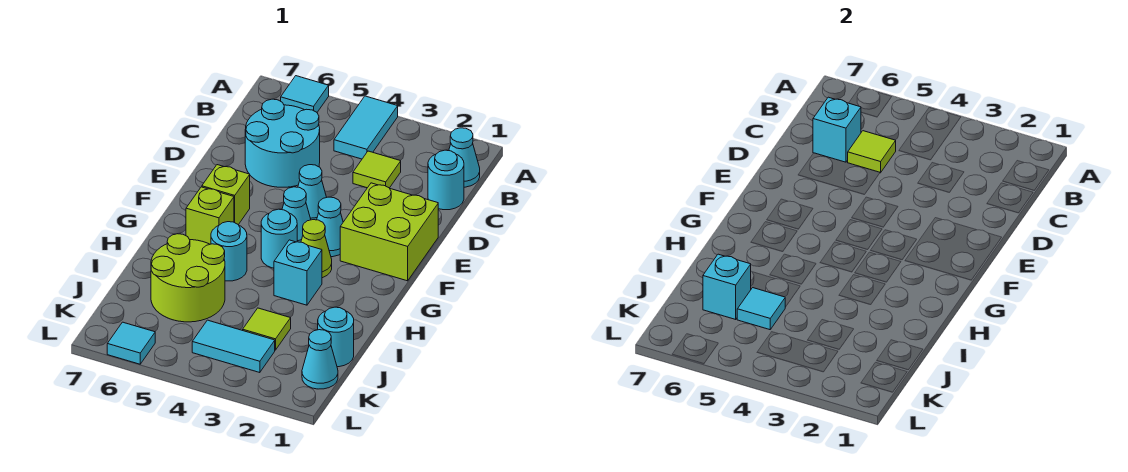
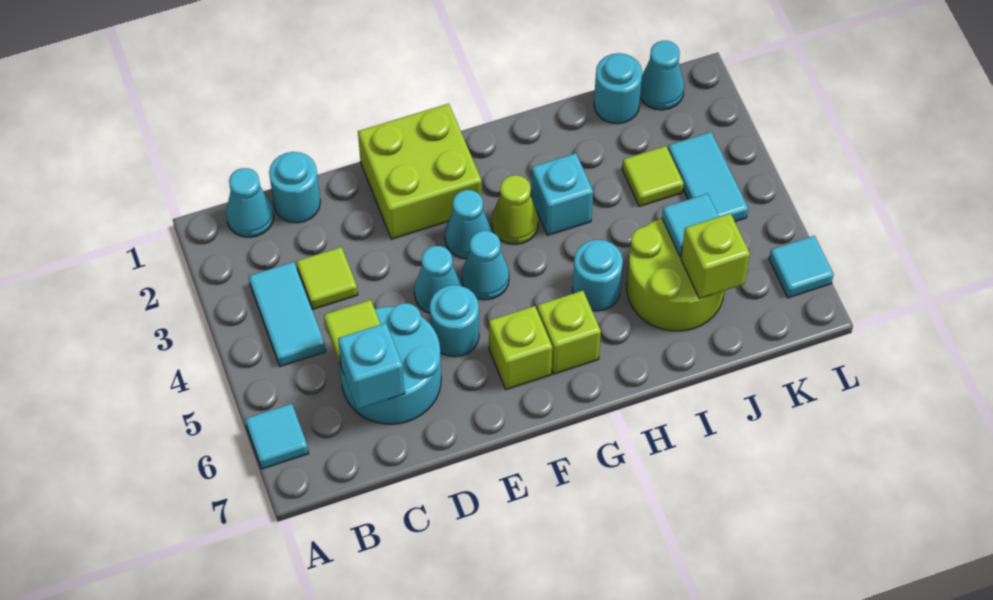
cyan tile A4:B4 level 1 -> cyan tile B3:B4 level 1
cyan round brick G4 level 1 -> cyan round brick E5 level 1
cyan brick J6 level 2 -> lime brick J6 level 2

